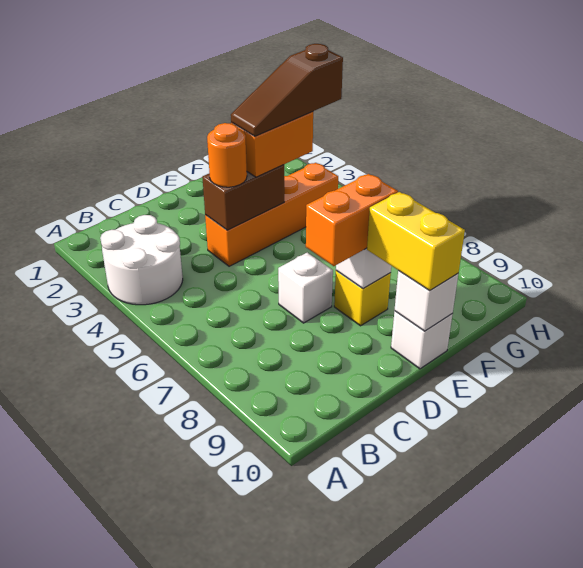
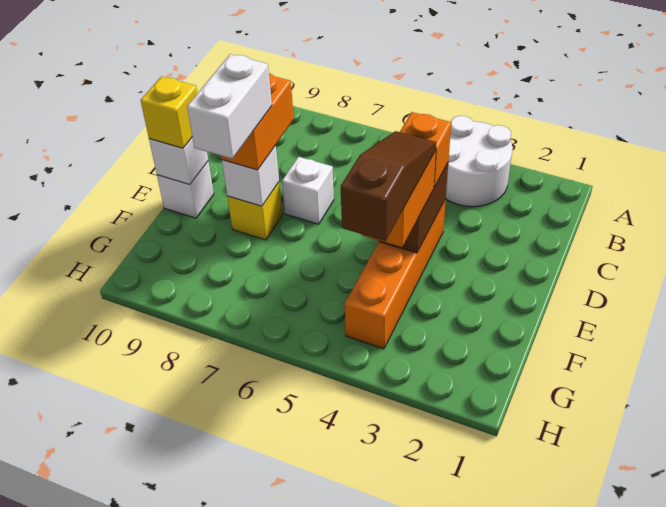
orange round brick D4 level 3 -> orange brick D4 level 3
none -> white brick E8:F8 level 4
yellow brick E9:E10 level 3 -> yellow brick E10 level 3

